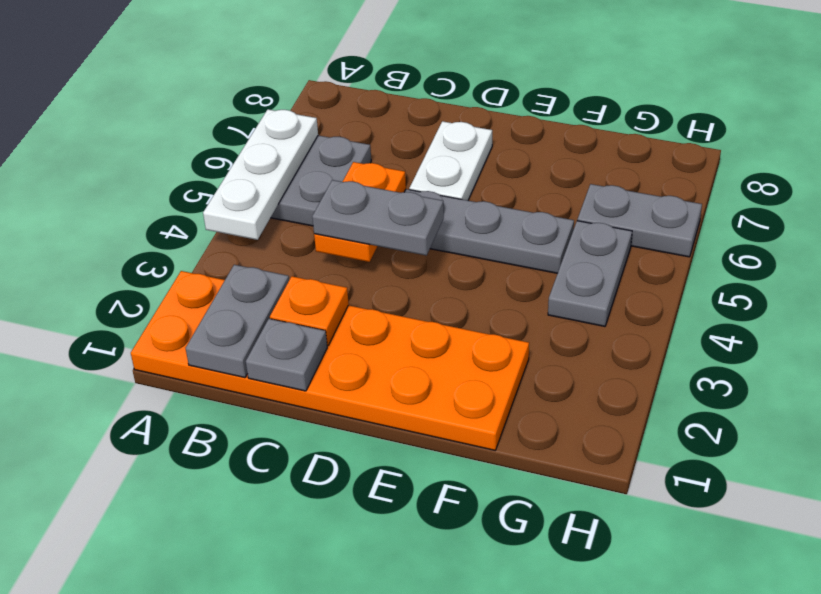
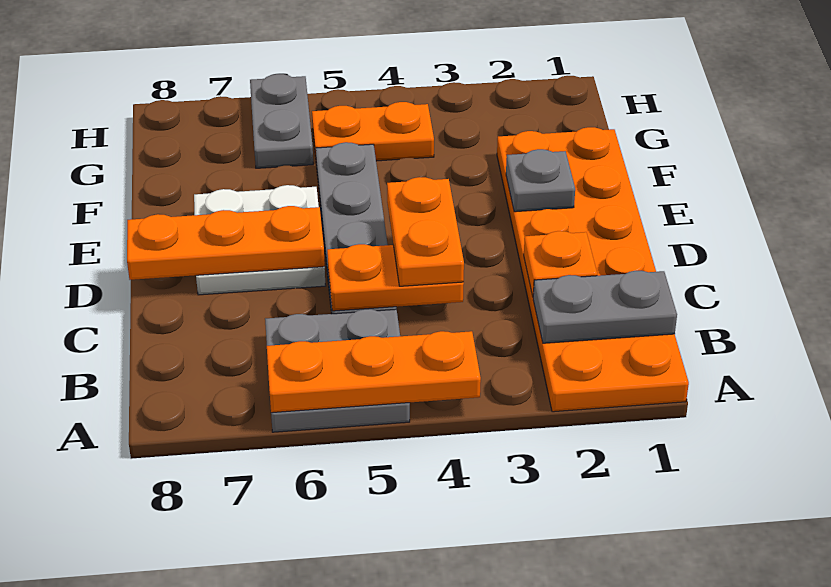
white plate A4:A6 level 2 -> orange plate A4:A6 level 2
grey plate C1 level 2 -> grey plate E2 level 2
grey plate C4:D4 level 3 -> orange plate C4:D4 level 3
white plate D6:D7 level 1 -> white plate D6:E7 level 1
none -> orange plate D6:D8 level 2
grey plate G4:G5 level 1 -> orange plate G4:G5 level 1

